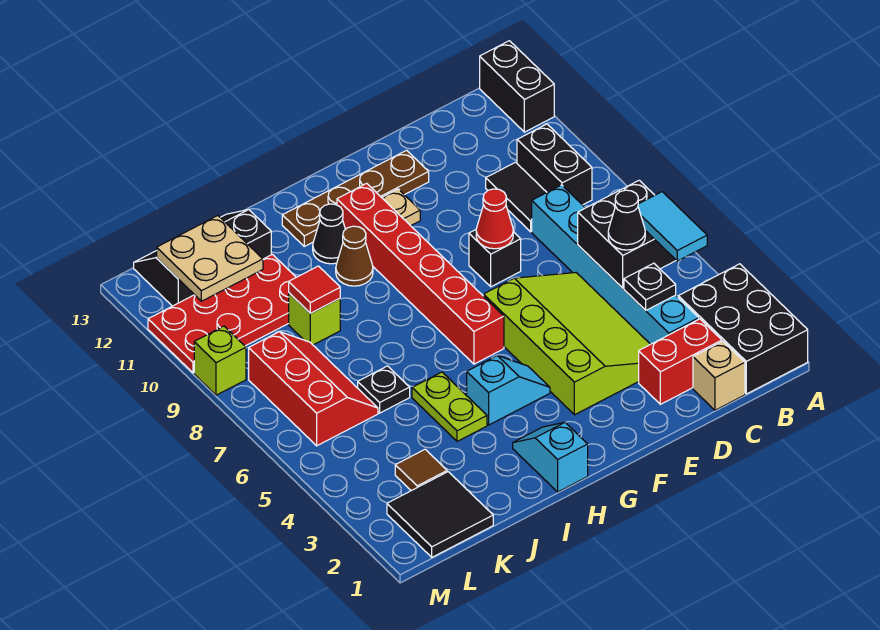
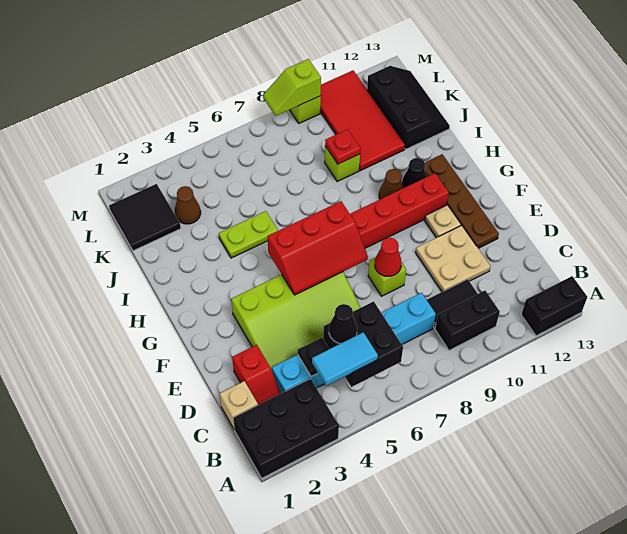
red brick C2:D2 level 1 -> red slope C2:D2 level 1 top D
black brick E8 level 1 -> lime brick E8 level 1
cyan slope G4:H4 level 1 top H -> none
cyan slope H1:H2 level 1 top 1 -> none
black plate J6 level 1 -> none
red tile J9 level 2 -> red plate J9 level 2
red plate J10:M11 level 1 -> red tile J10:M11 level 1
brown tile K3 level 1 -> brown cone K3 level 1
red slope K6:L8 level 1 top L -> red slope F5:G7 level 2 top G
tan plate K11:L12 level 2 -> tan plate D10:E11 level 1
none -> lime slope M8:M9 level 2 top 9

